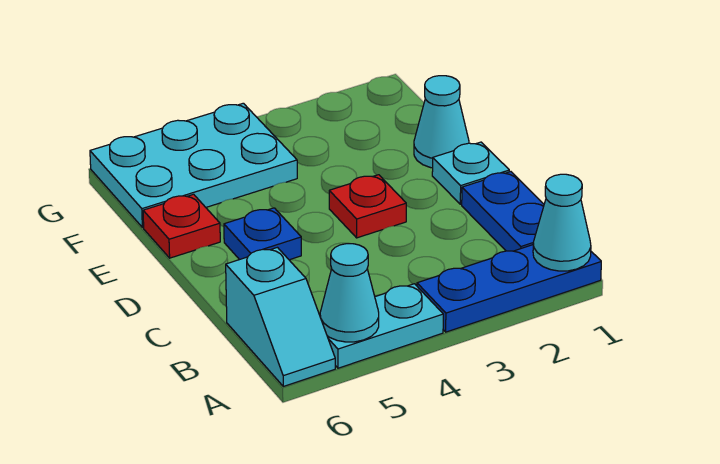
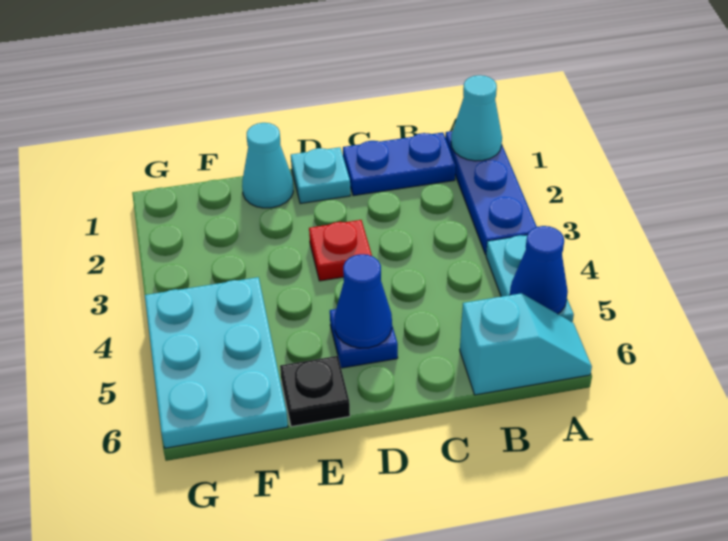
cyan cone A5 level 2 -> blue cone A5 level 2
none -> blue cone D5 level 2
red plate E6 level 1 -> black plate E6 level 1

